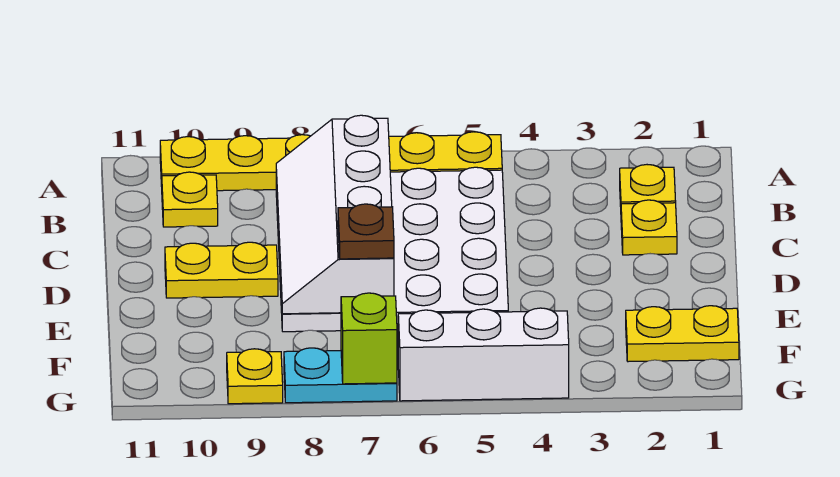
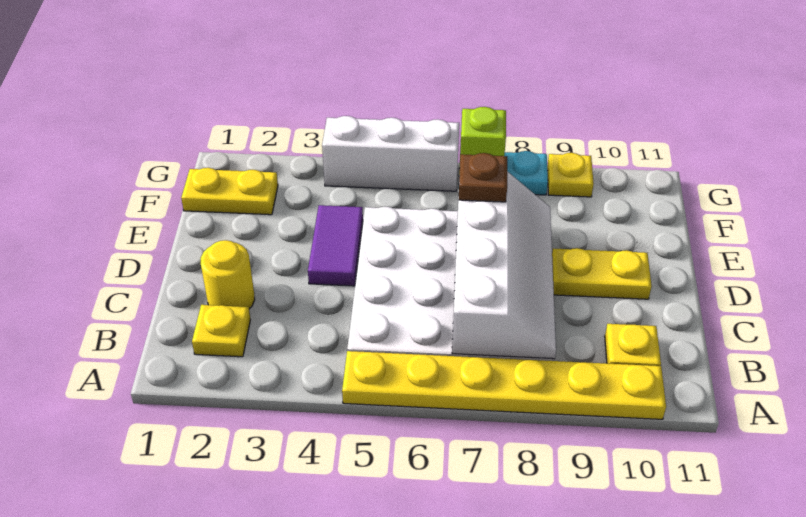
yellow plate C2 level 1 -> yellow round brick C2 level 1
none -> purple tile D4:E4 level 1

